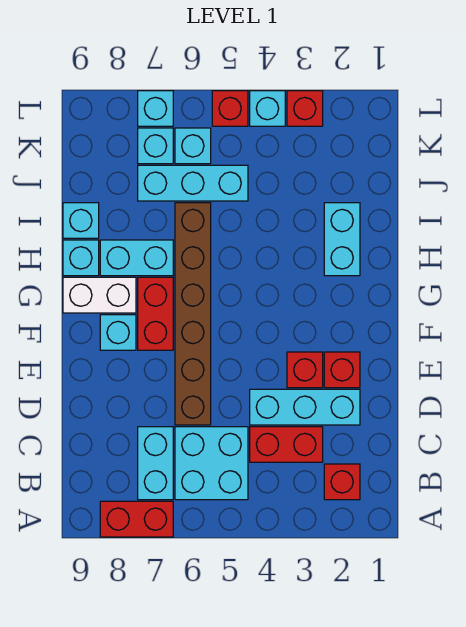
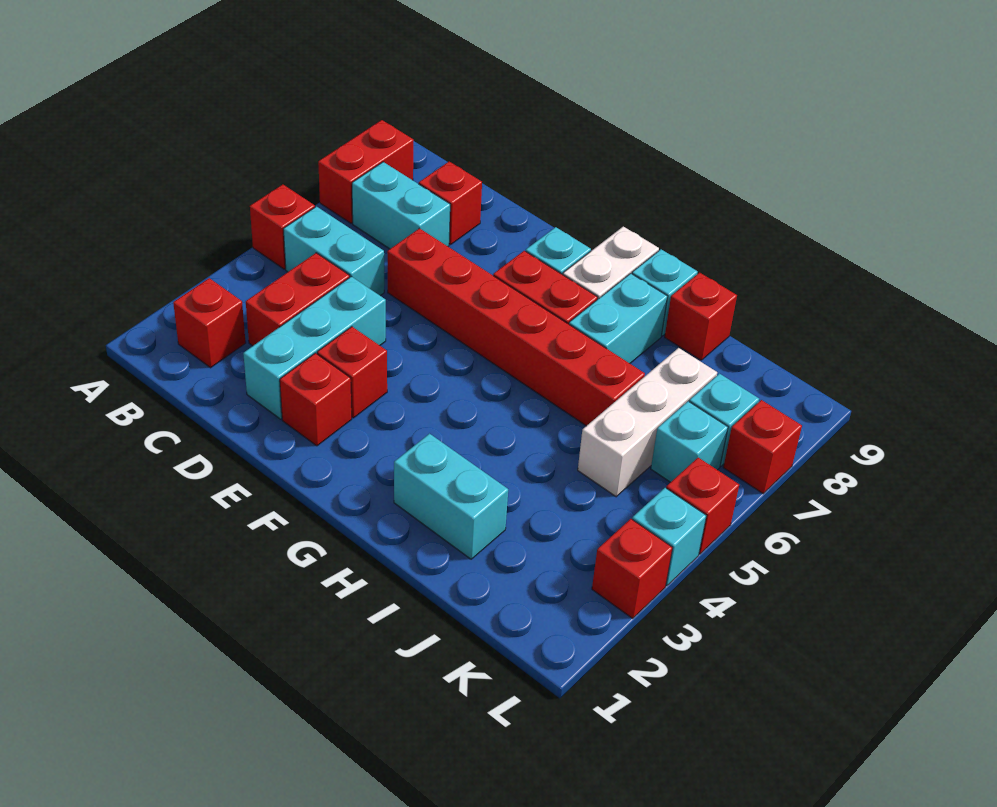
none -> red brick A5 level 1
cyan brick B5:C6 level 1 -> cyan brick B5:C5 level 1
none -> red brick C8 level 1
brown brick D6:I6 level 1 -> red brick D6:I6 level 1
cyan brick I9 level 1 -> red brick I9 level 1
cyan brick J5:J7 level 1 -> white brick J5:J7 level 1
cyan brick L7 level 1 -> red brick L7 level 1

